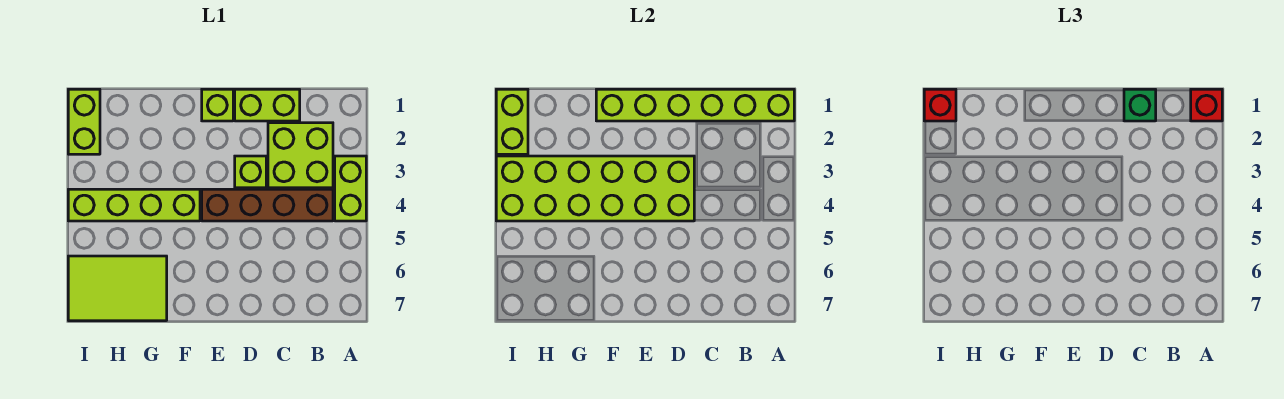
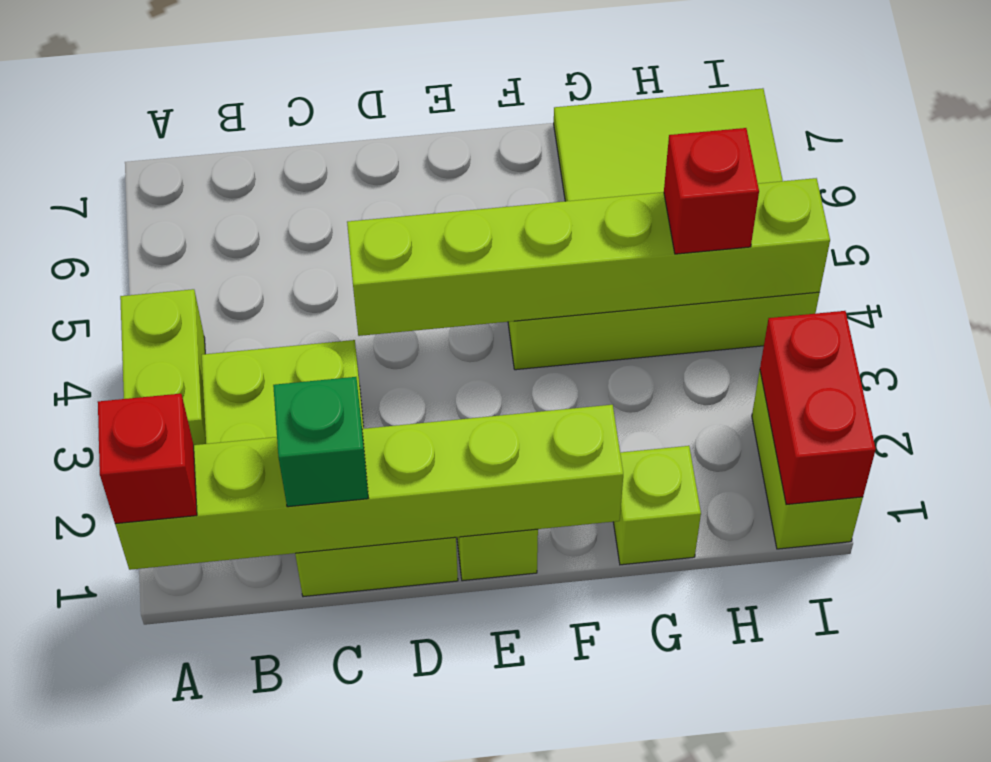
brown brick B4:E4 level 1 -> none
lime brick D3 level 1 -> lime brick G1 level 1
lime brick D3:I4 level 2 -> lime brick D4:I4 level 2
lime brick I1:I2 level 2 -> red brick I1:I2 level 2
red brick I1 level 3 -> red brick H4 level 3

